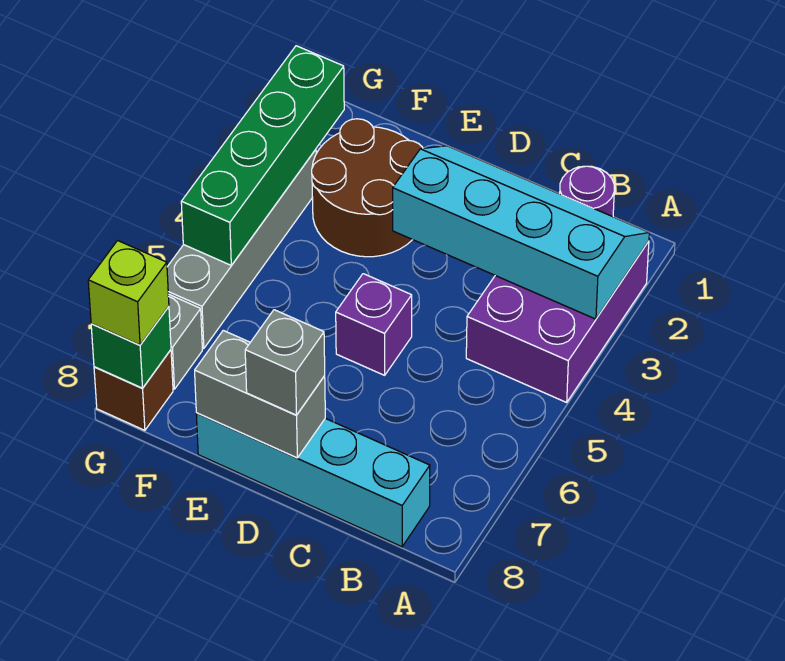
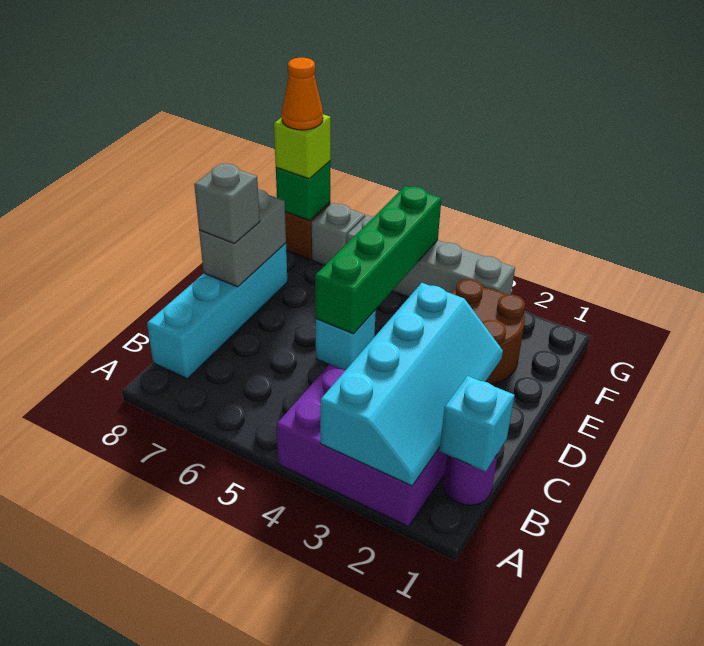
none -> cyan brick B1 level 2
purple brick D5 level 1 -> cyan brick D5 level 1
green brick G2:G5 level 2 -> green brick D5:G5 level 2
none -> orange cone G8 level 4

